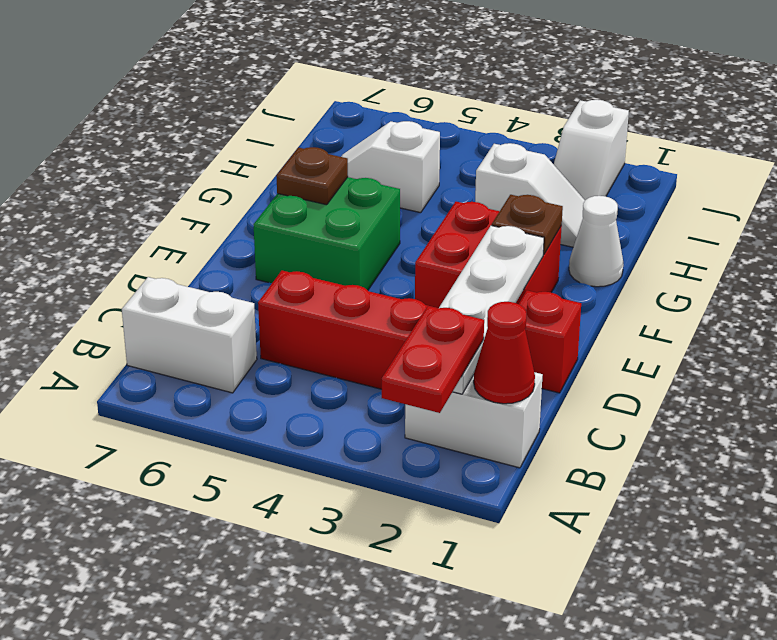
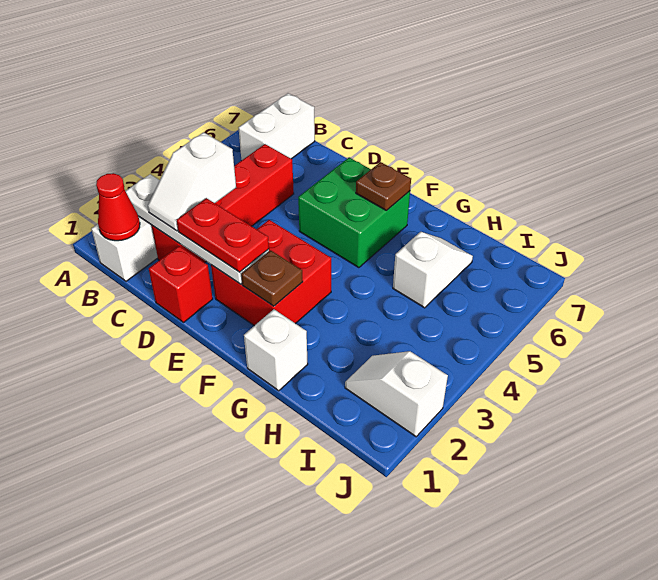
red plate A2:B2 level 3 -> red plate D2:E2 level 3
white cone G1 level 1 -> white brick G1 level 1
white slope H2:H3 level 1 top 3 -> white slope C2:C3 level 3 top 3

